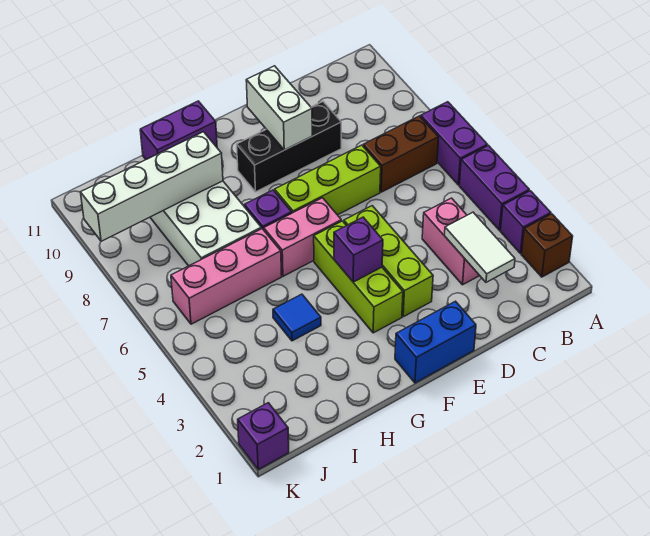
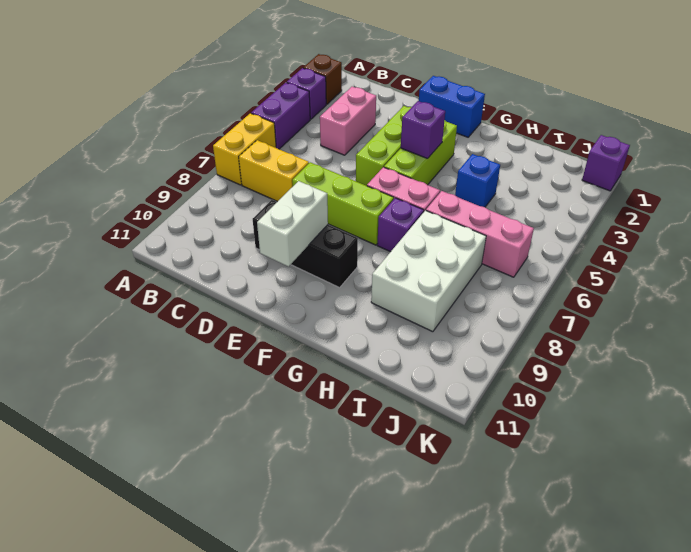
purple brick A6:A7 level 1 -> yellow brick A6:A7 level 1
brown brick B7:C7 level 1 -> yellow brick B7:C7 level 1
white tile C2:C3 level 2 -> none
purple brick G11:H11 level 1 -> none
blue tile H4 level 1 -> blue brick H4 level 1
white brick H9:K9 level 2 -> none

